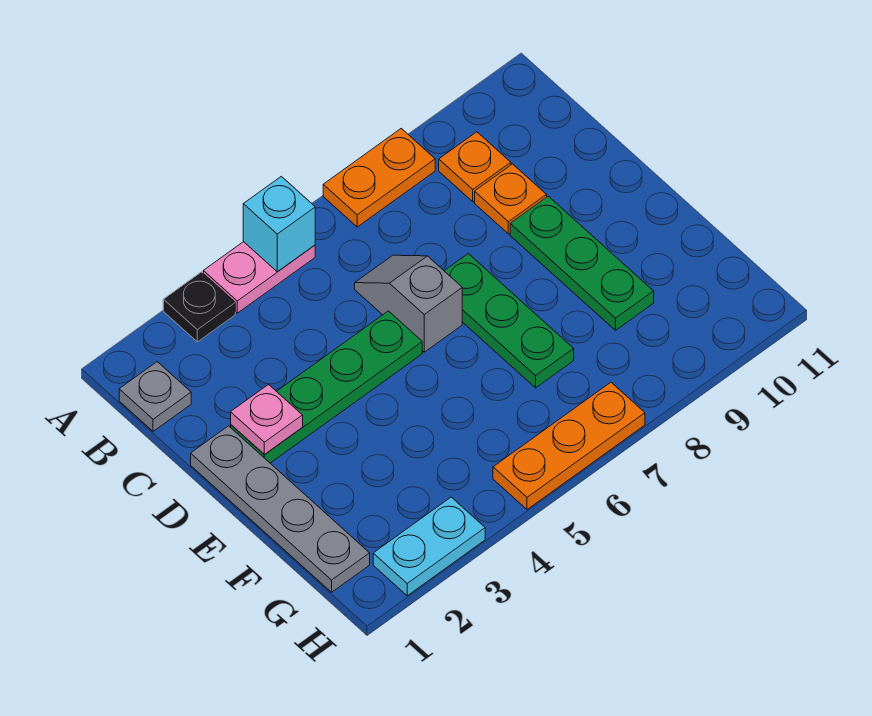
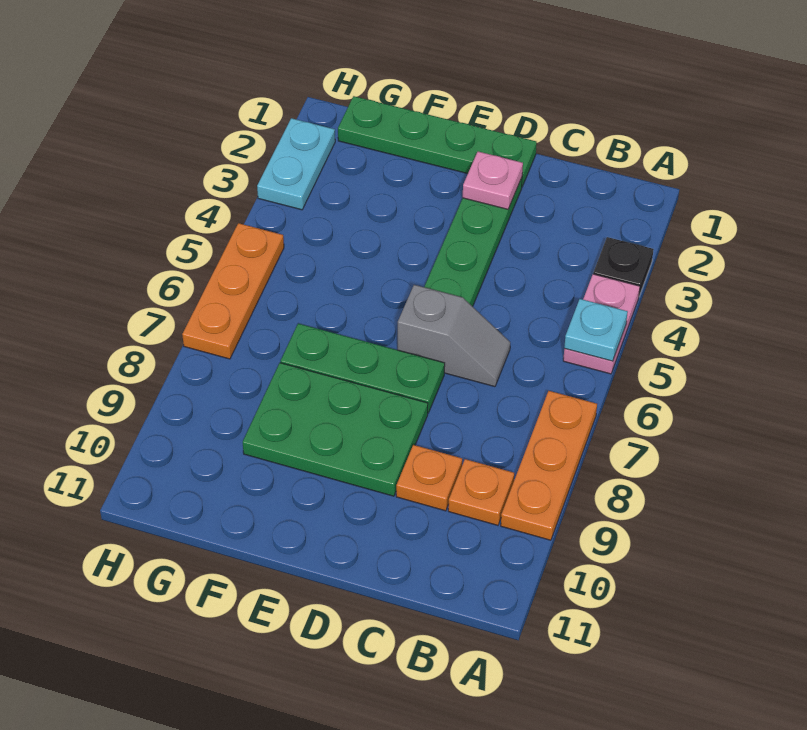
cyan brick A5 level 2 -> cyan plate A5 level 2
orange plate A7:A8 level 1 -> orange plate A7:A9 level 1
grey plate B1 level 1 -> none
grey plate D1:G1 level 1 -> green plate D1:G1 level 1
green plate D9:F9 level 1 -> green plate D8:F9 level 1

